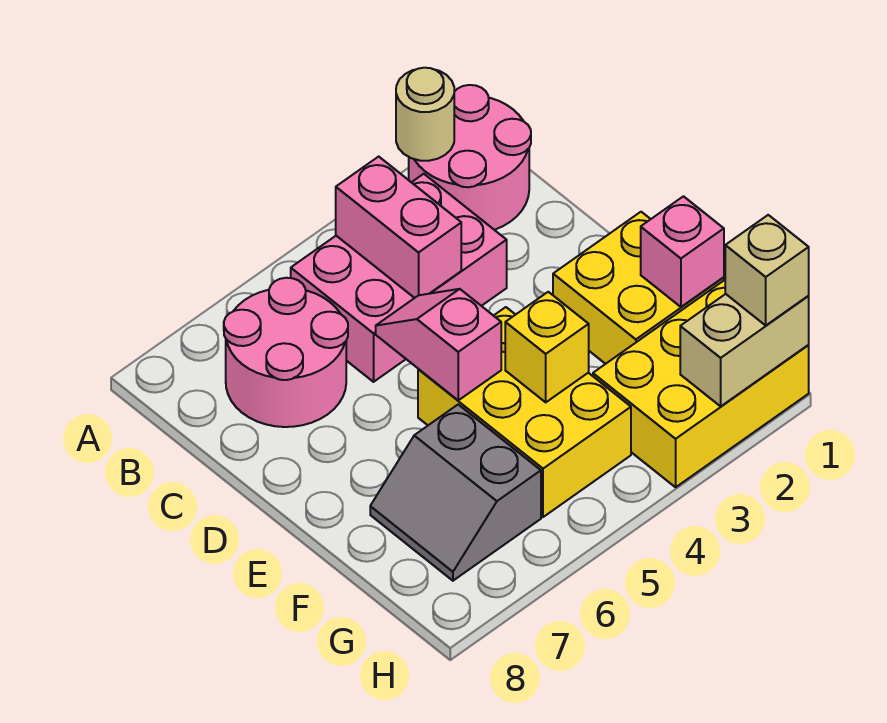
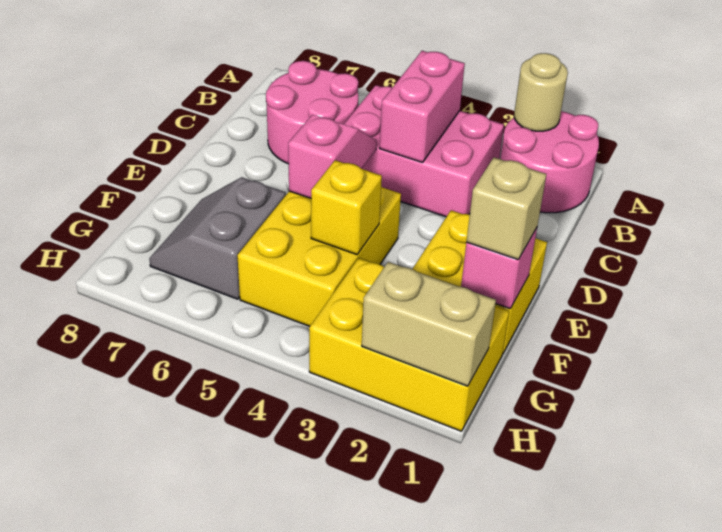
tan brick H1 level 3 -> tan brick F1 level 3

